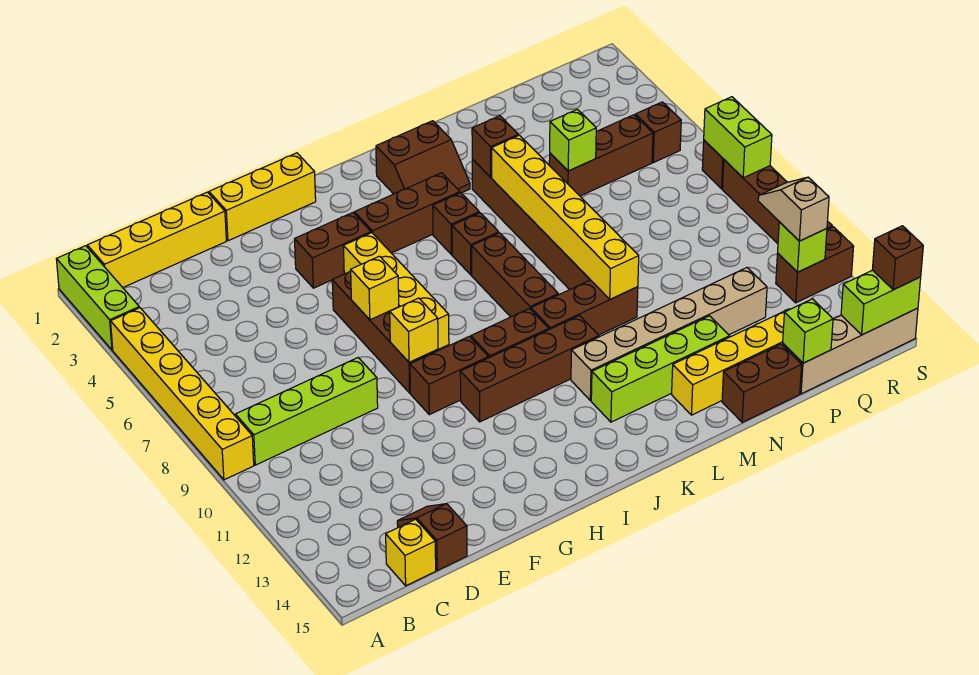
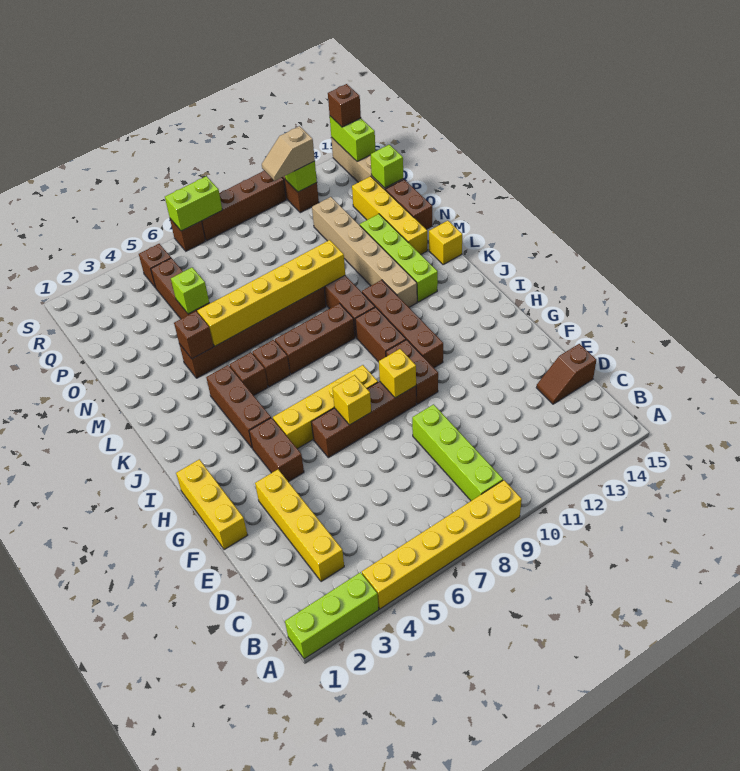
yellow brick B1:E1 level 1 -> yellow brick C3:F3 level 1
yellow brick C15 level 1 -> yellow brick L15 level 1
brown slope K2:L3 level 1 top 2 -> none

